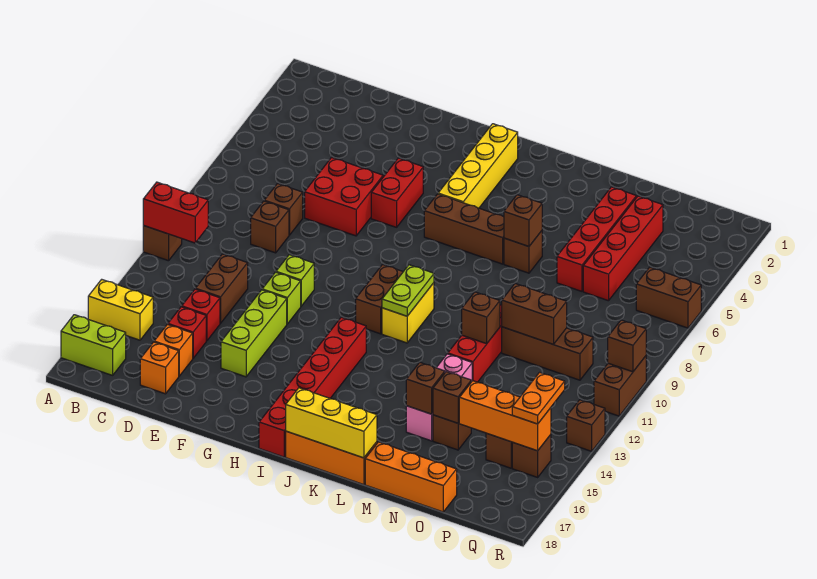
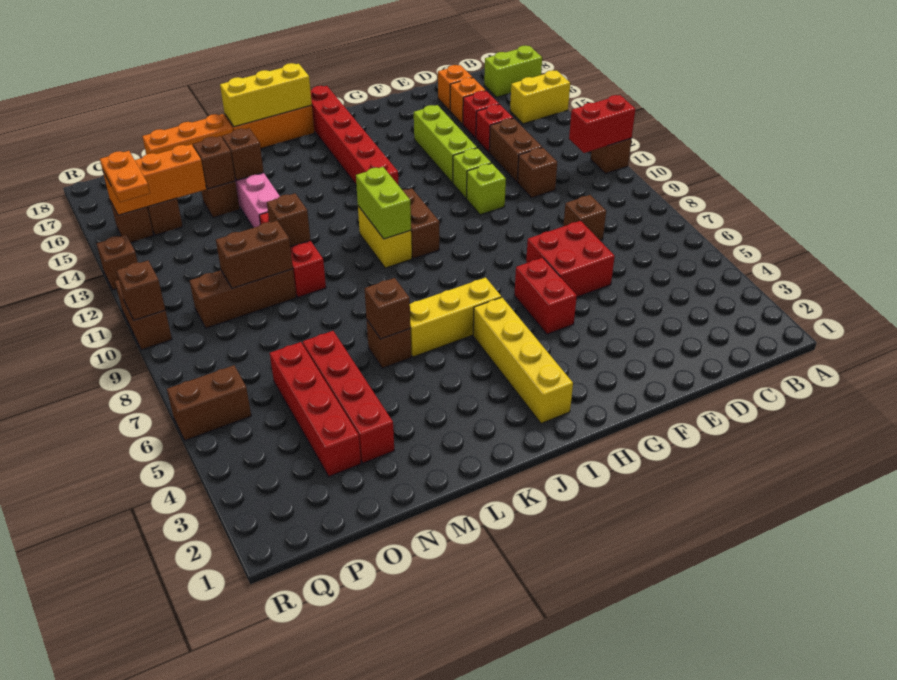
brown brick D9 level 1 -> brown brick D11 level 1
brown brick I6:K6 level 1 -> yellow brick I6:K6 level 1
lime plate J10:J11 level 2 -> lime brick J10:J11 level 2

